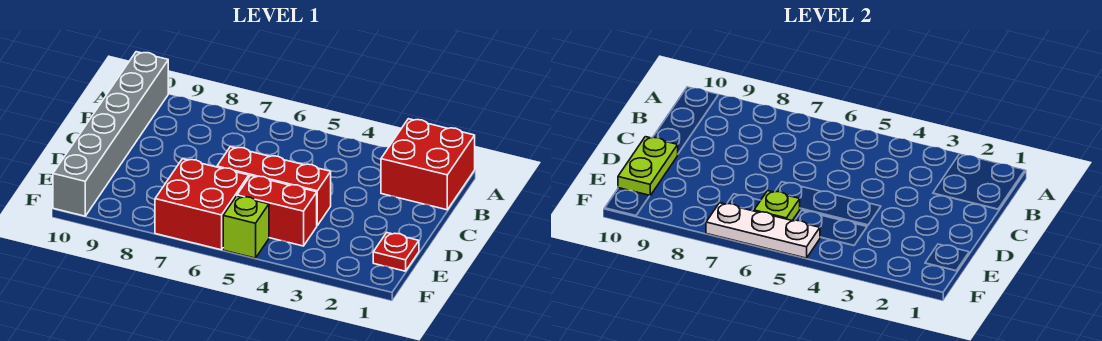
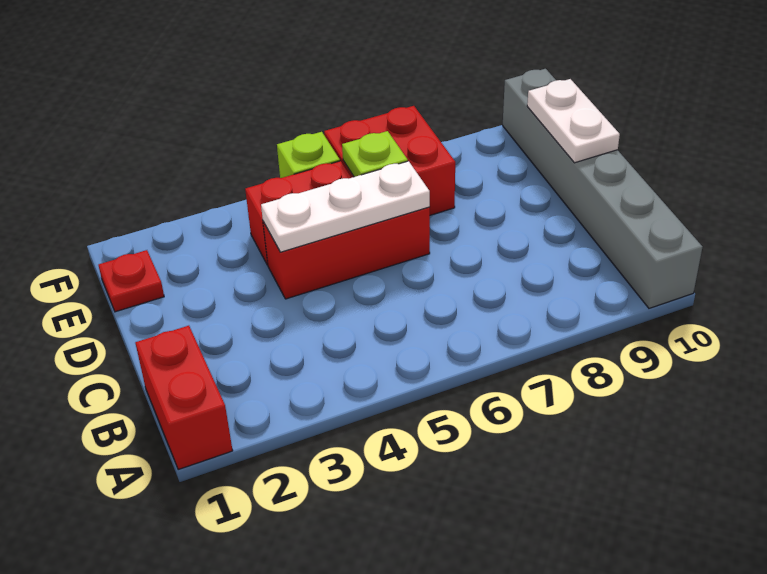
red brick A1:B2 level 1 -> red brick A1:B1 level 1
lime plate D10:E10 level 2 -> white plate D10:E10 level 2
white plate F5:F7 level 2 -> white plate D4:D6 level 2

